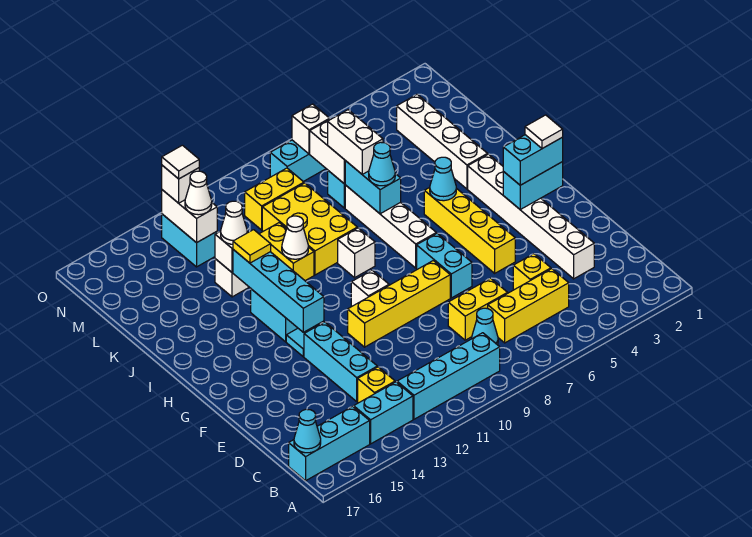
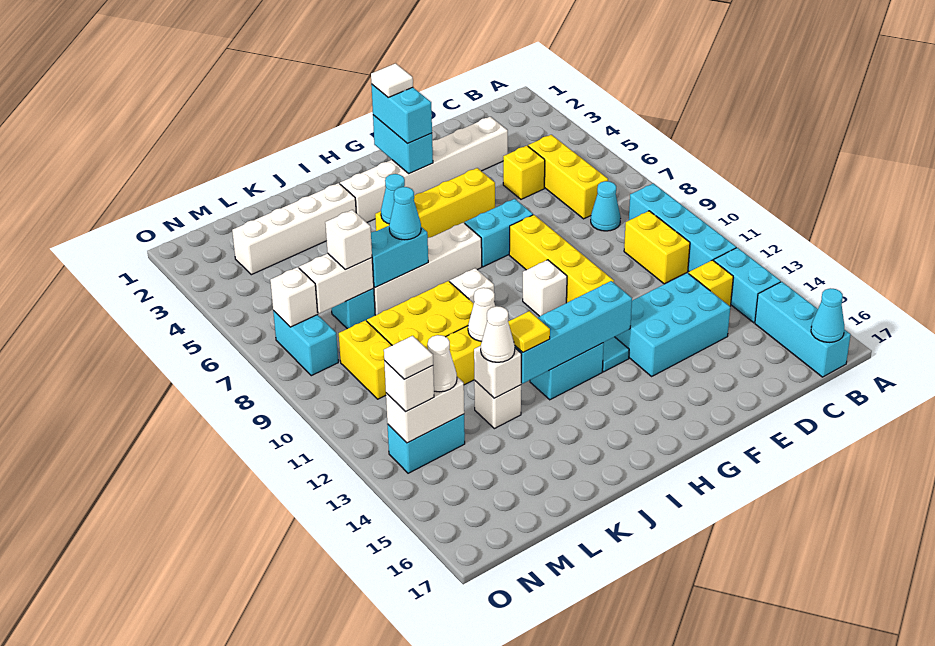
yellow brick D7:D8 level 1 -> yellow brick C10:C11 level 1
cyan brick D13:F13 level 1 -> cyan brick D13:F14 level 1
white brick K7:L7 level 3 -> white brick L7 level 3

